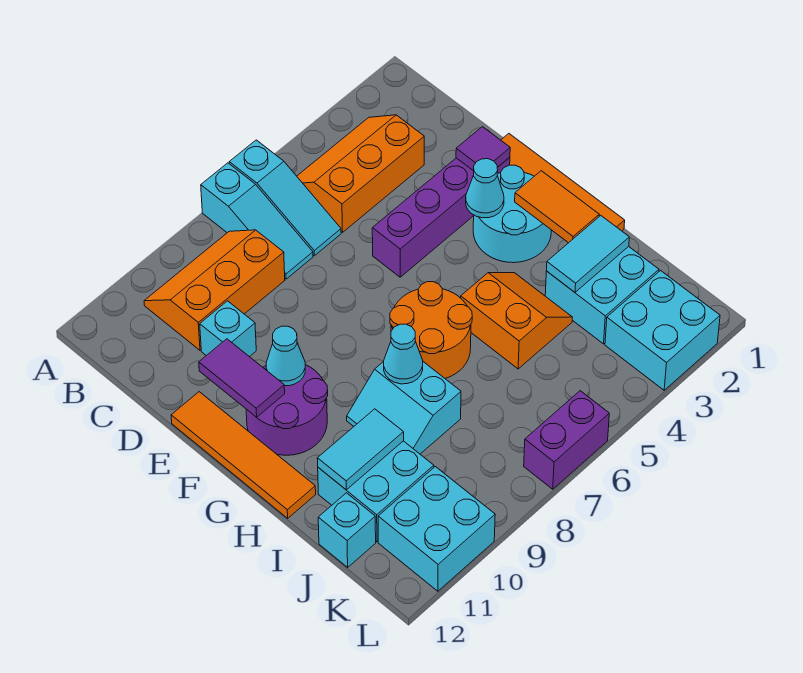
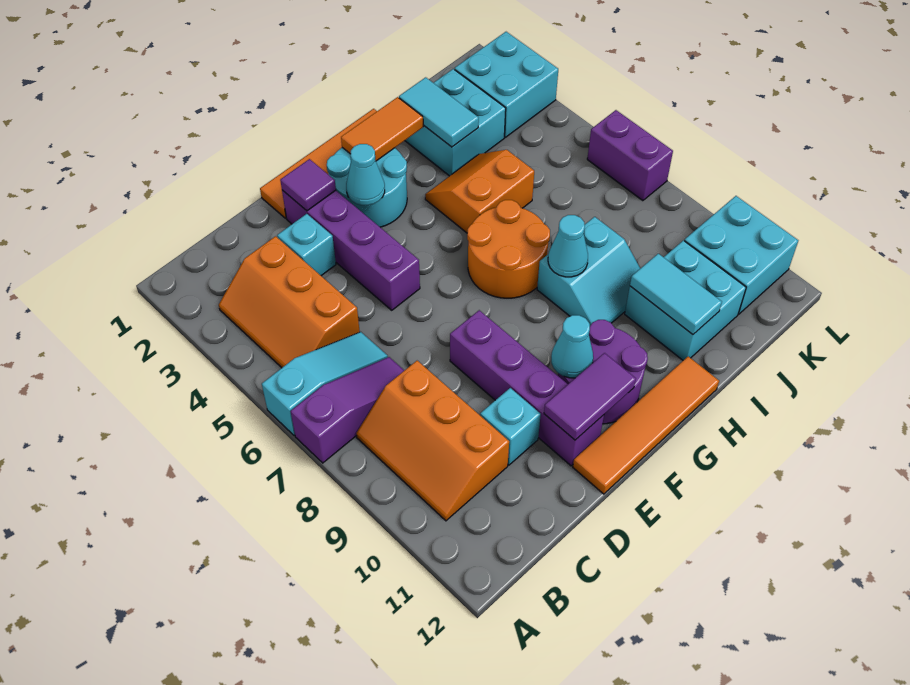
cyan slope A7:C7 level 1 top A -> purple slope A7:C7 level 1 top A
none -> purple brick E8:E11 level 1
cyan brick J12 level 1 -> cyan brick D3 level 1

